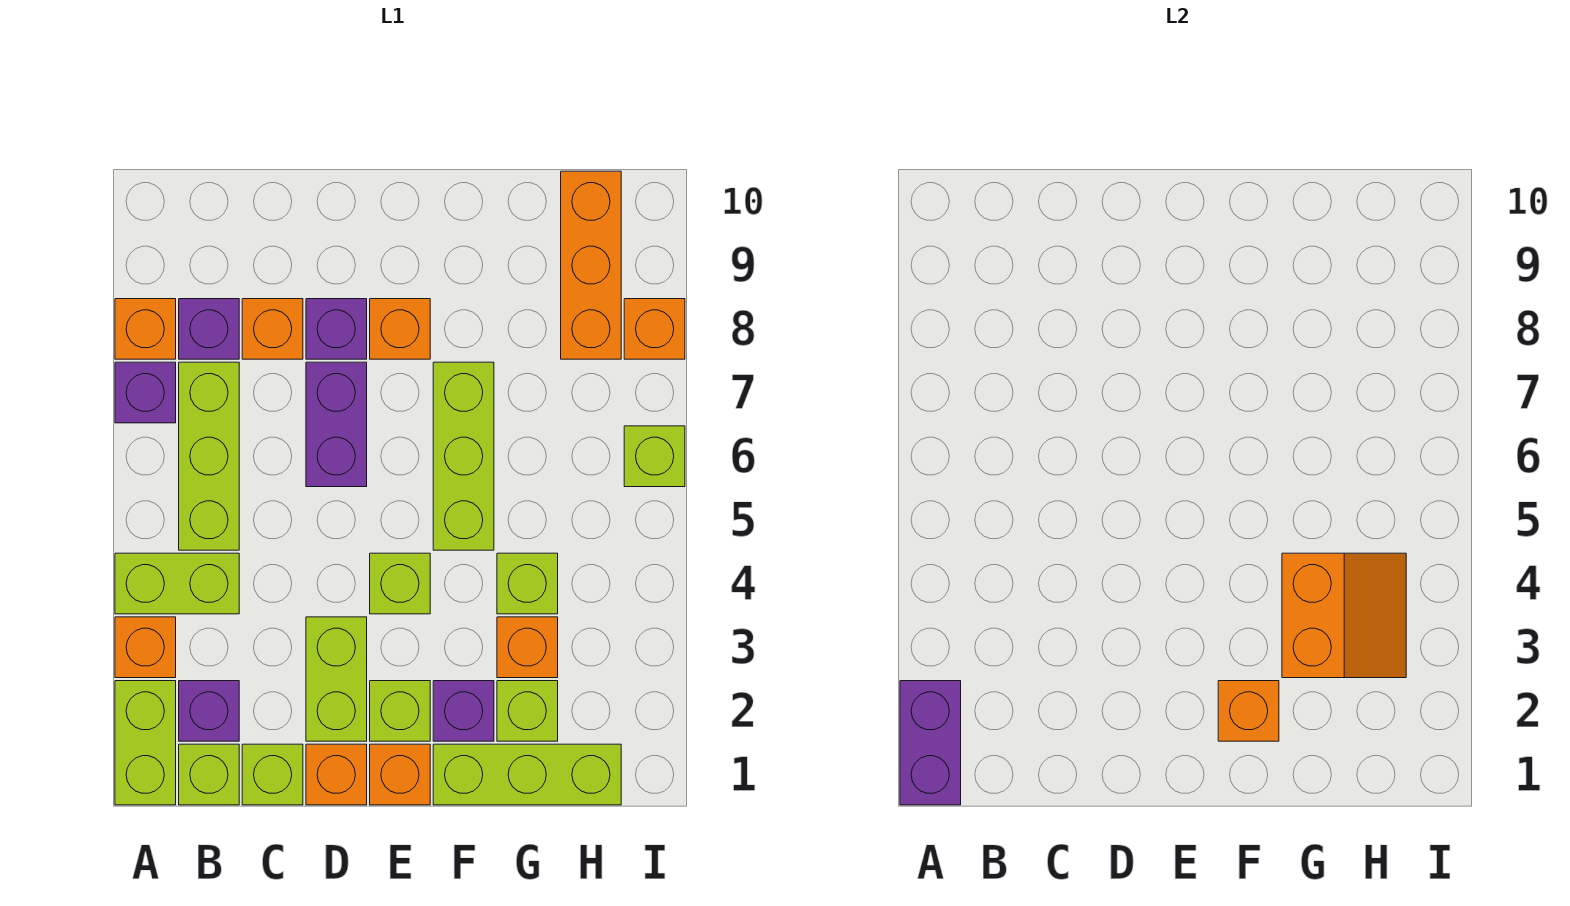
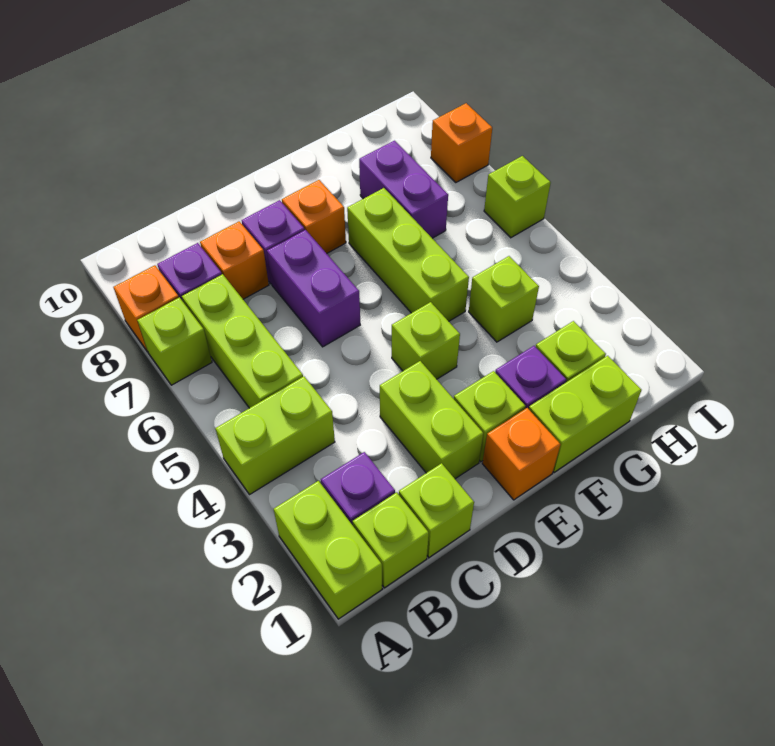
purple brick A1:A2 level 2 -> purple brick G7:G8 level 1
orange brick A3 level 1 -> none
purple brick A7 level 1 -> lime brick A7 level 1
orange brick D1 level 1 -> none
lime brick F1:H1 level 1 -> lime brick F1:G1 level 1
orange brick F2 level 2 -> none
orange brick G3 level 1 -> none
orange slope G3:H4 level 2 top G -> none
orange brick H8:H10 level 1 -> none

